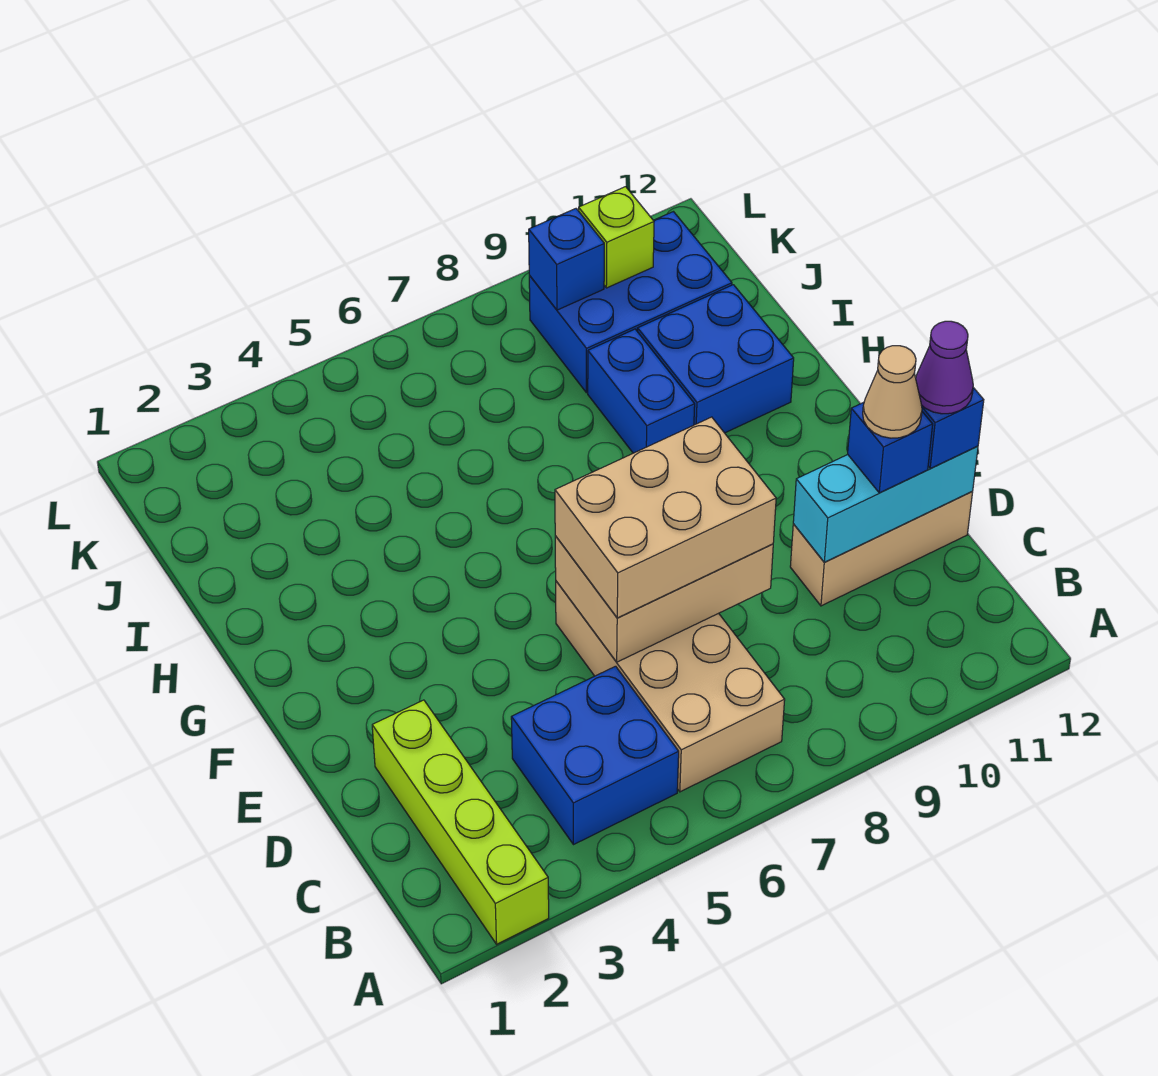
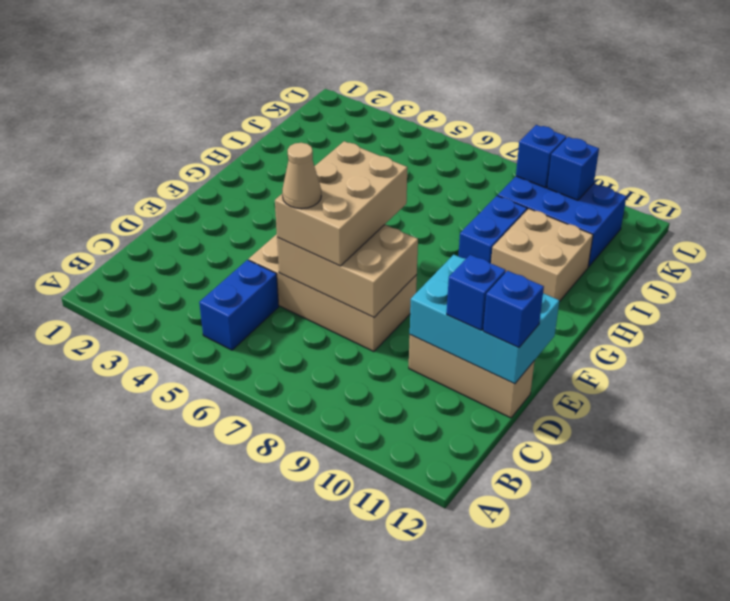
lime brick A2:D2 level 1 -> none
blue brick B4:C5 level 1 -> blue brick B5:C5 level 1
tan brick B6:E7 level 1 -> tan brick D5:E8 level 1
tan brick D6:E8 level 3 -> tan brick D6:F7 level 3
cyan brick D10:D12 level 2 -> cyan brick D10:E12 level 2
tan cone D11 level 4 -> tan cone D6 level 4
purple cone D12 level 4 -> none
blue brick H10:I11 level 1 -> tan brick H10:I11 level 1
lime brick K10 level 2 -> blue brick K10 level 2

